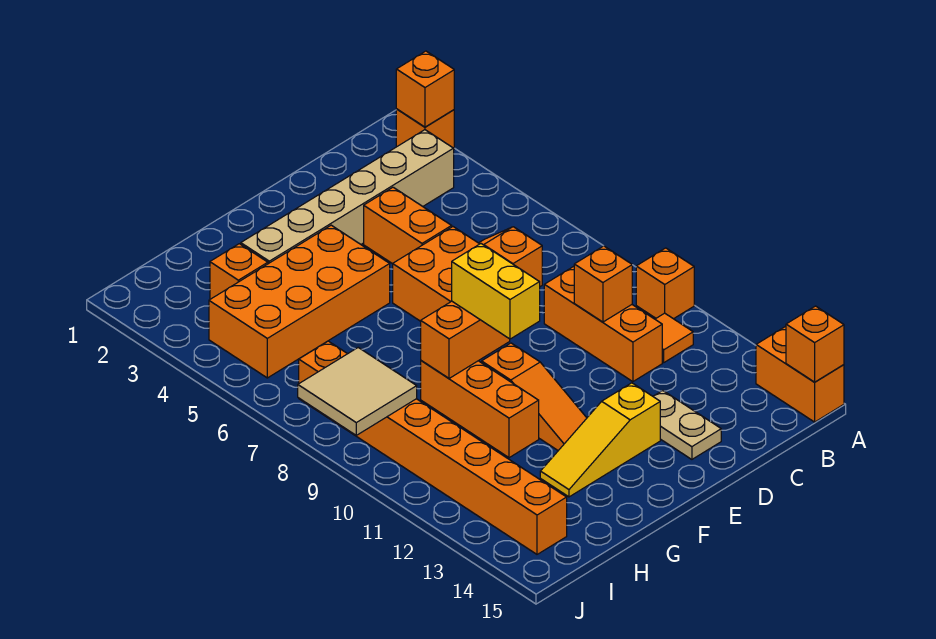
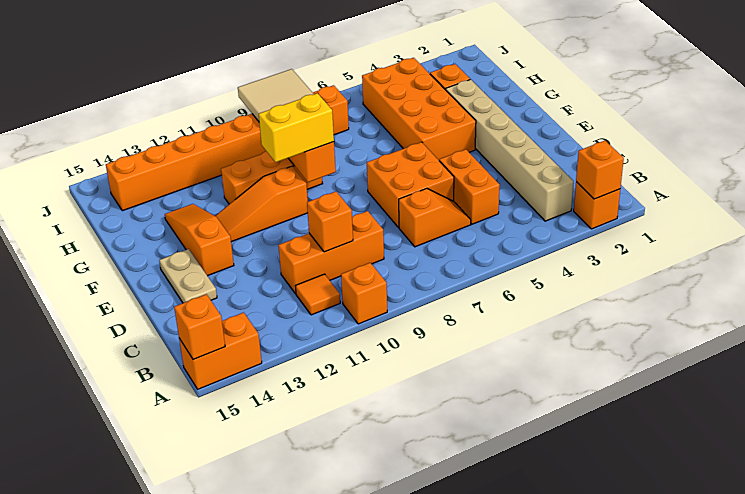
orange brick D4:D5 level 1 -> orange brick C5:D5 level 1
tan plate D13:D14 level 1 -> tan plate D14:E14 level 1
yellow slope E13:G13 level 1 top E -> orange slope E13:G13 level 1 top E

